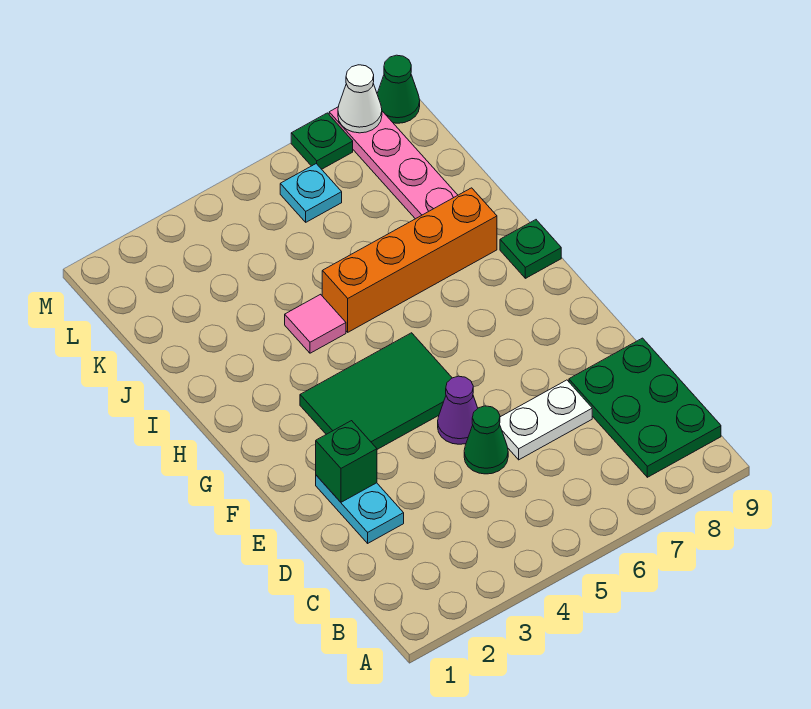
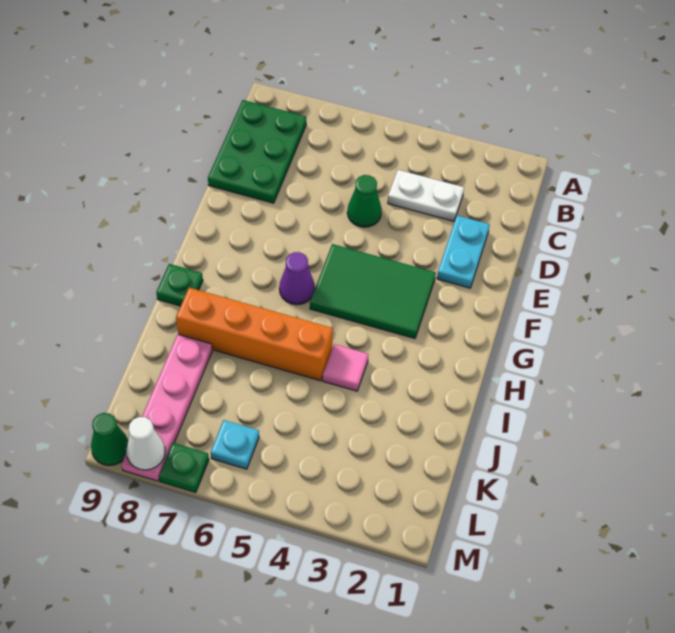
white plate D6:D7 level 1 -> white plate C3:C4 level 1
green brick E2 level 2 -> none
purple cone E5 level 1 -> purple cone G6 level 1

